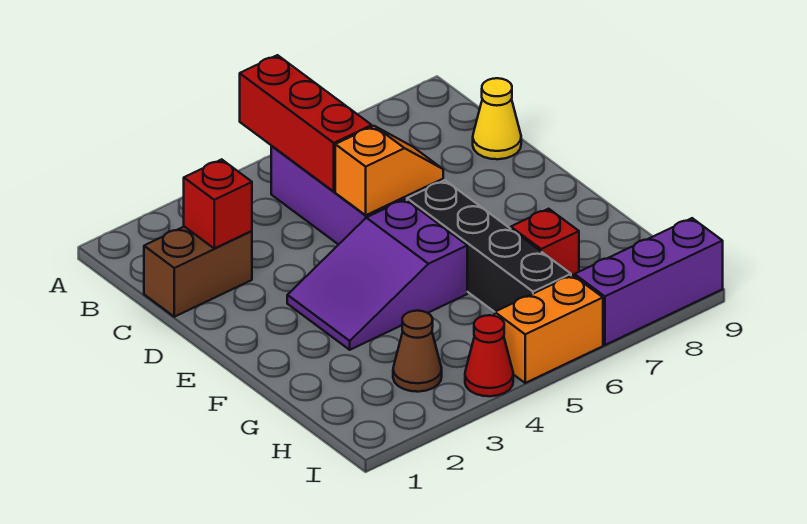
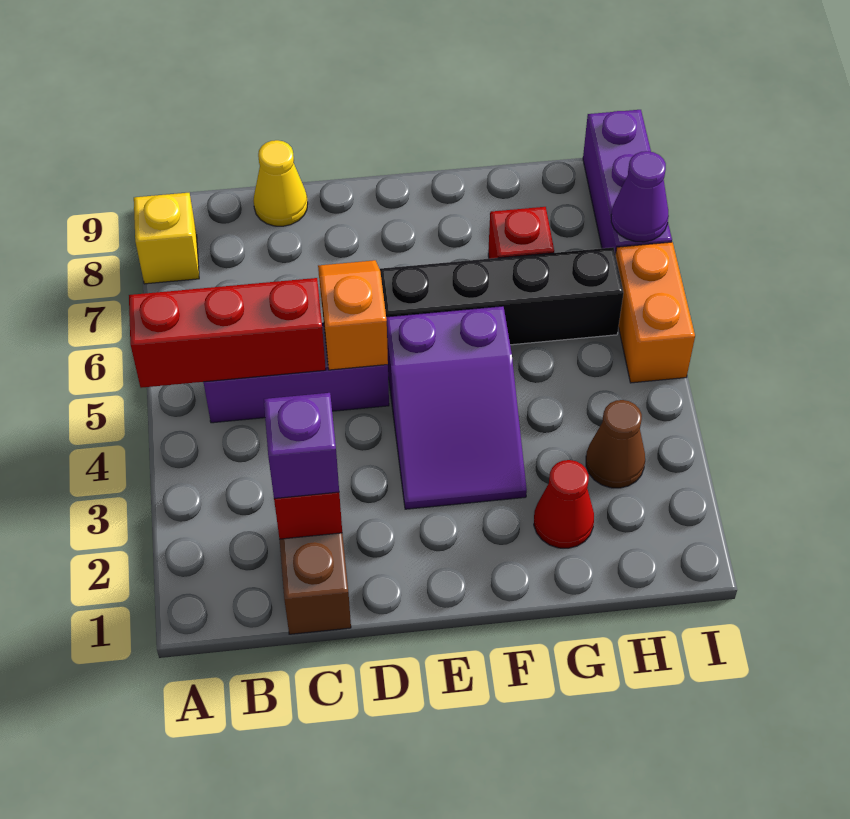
none -> yellow brick A8 level 1
none -> purple brick C2 level 3
red cone I4 level 1 -> red cone G2 level 1
none -> purple cone I7 level 2

